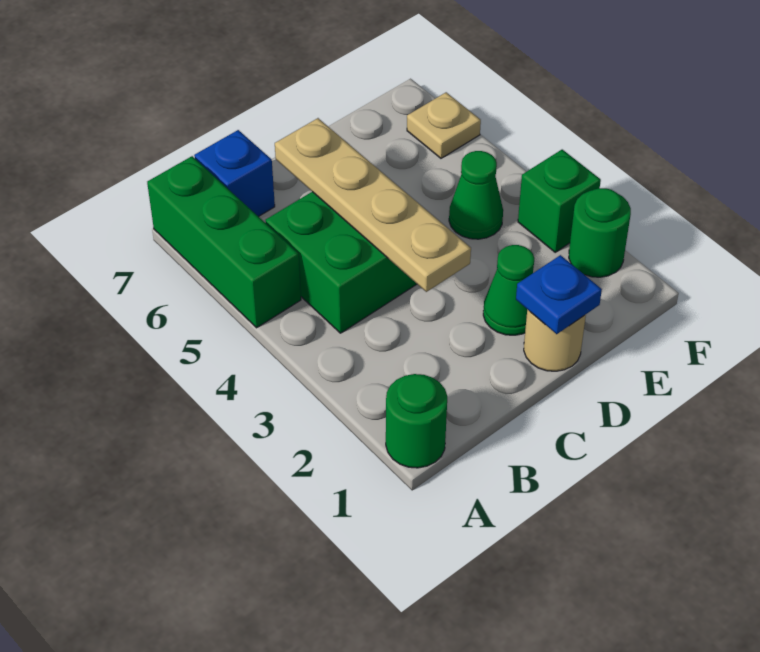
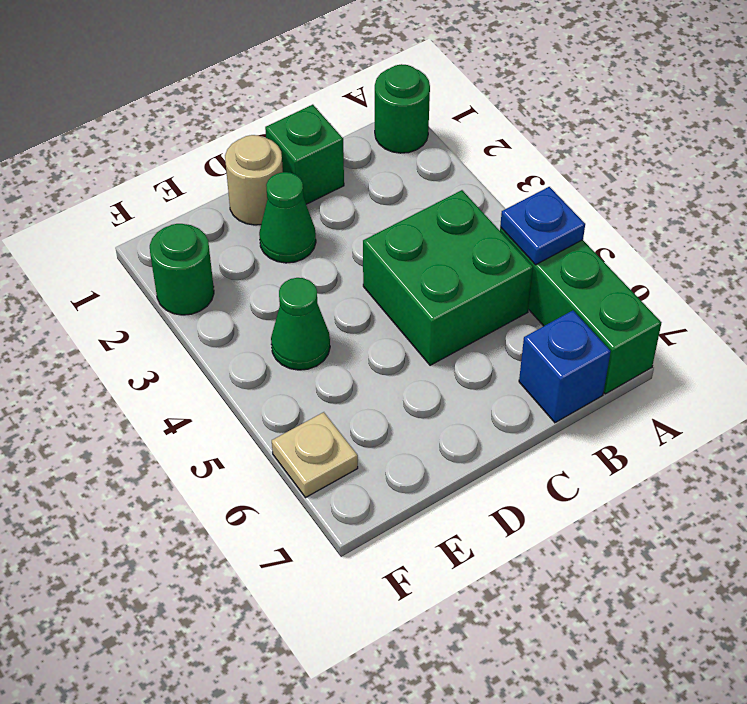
tan plate C3:C6 level 2 -> none
blue plate D1 level 2 -> blue plate A5 level 2
green brick F3 level 1 -> green brick C1 level 1

